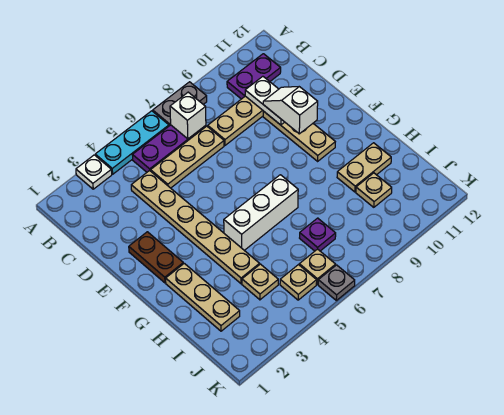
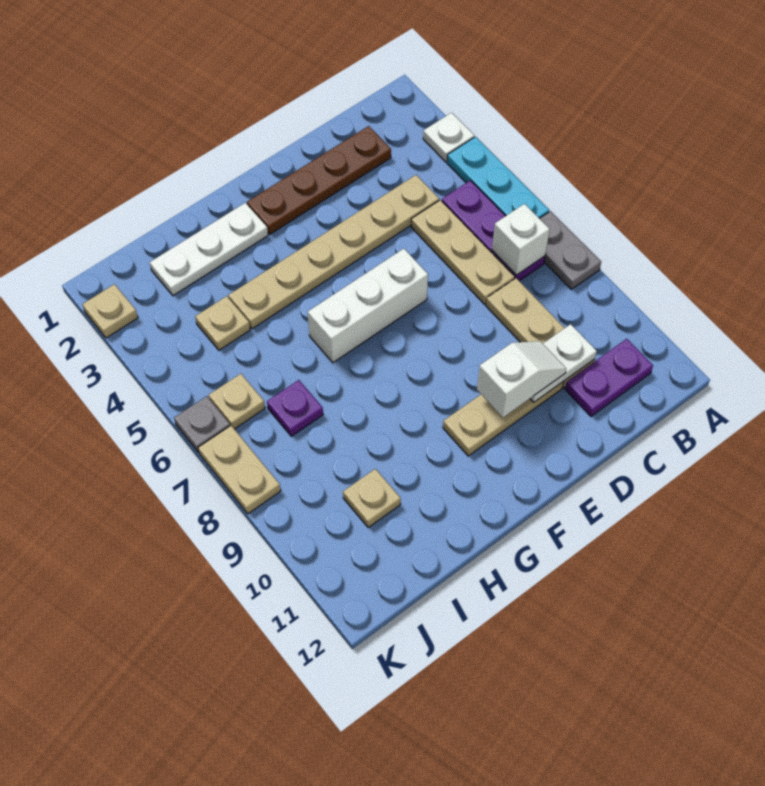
purple plate B10:B11 level 1 -> purple plate B11:C11 level 1
brown plate E2:F2 level 1 -> brown plate C2:F2 level 1
tan plate G2:I2 level 1 -> white plate G2:I2 level 1
white brick G5:G7 level 1 -> white brick E6:G6 level 1
tan plate H10:H11 level 1 -> tan plate K7:K8 level 1
tan plate J5 level 1 -> tan plate K2 level 1

